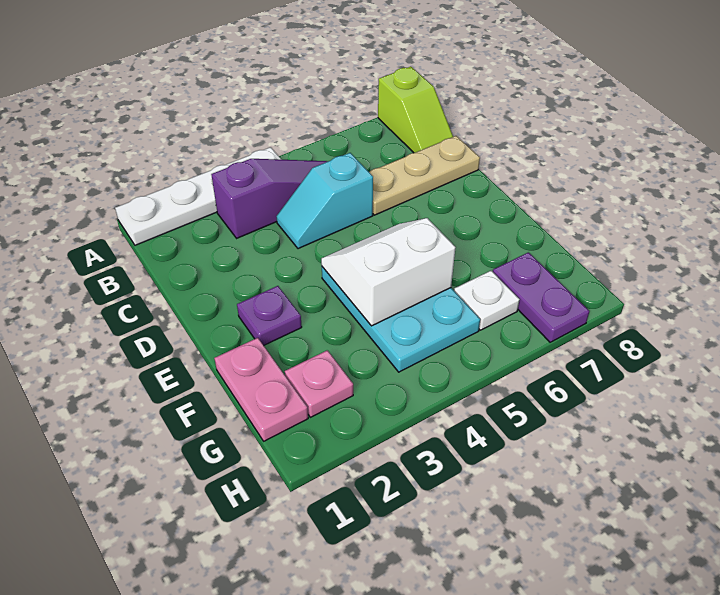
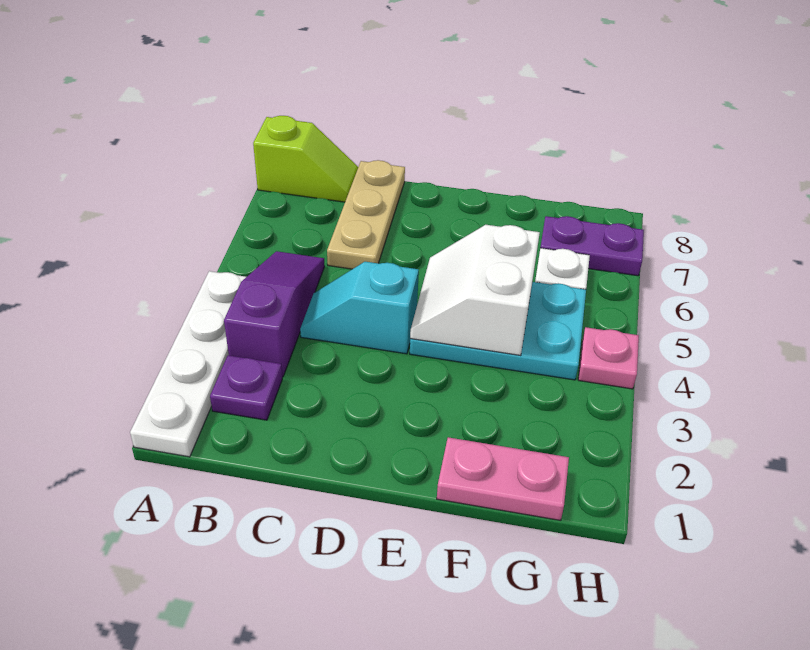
cyan slope C4:C5 level 1 top 5 -> cyan slope C4:D4 level 1 top D
purple plate E2 level 1 -> purple plate B2 level 1
pink plate G2 level 1 -> pink plate H4 level 1

